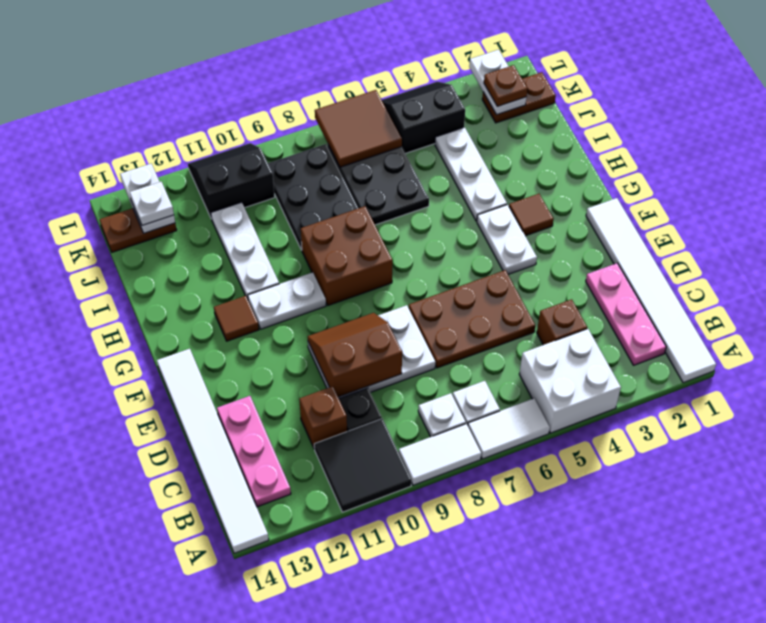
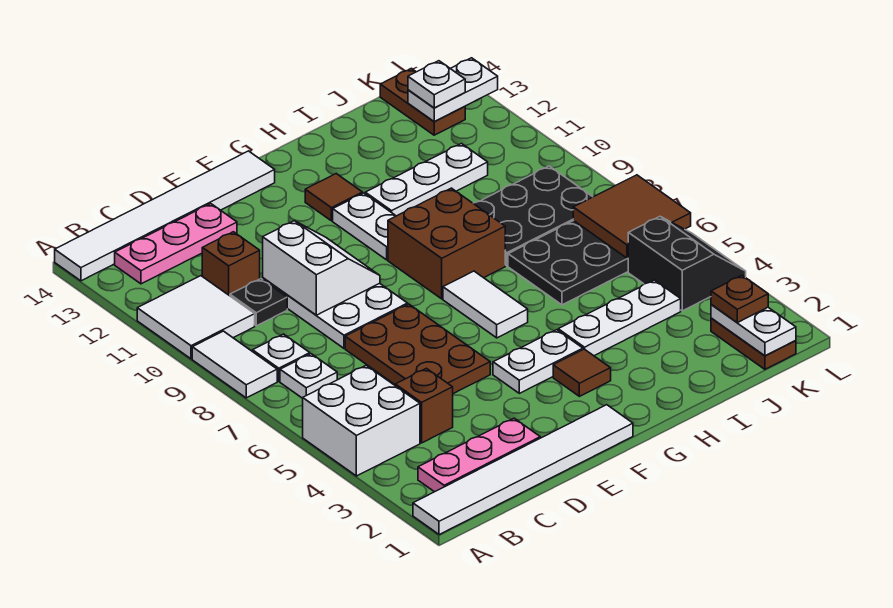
white tile A6:A7 level 1 -> white tile G6:G7 level 1
black tile A10:B11 level 1 -> white tile A10:B11 level 1
brown slope D9:E10 level 2 top D -> white slope D9:E10 level 2 top D
white plate K2:L2 level 2 -> white plate K1:K2 level 2
black slope K10:L11 level 1 top K -> none

